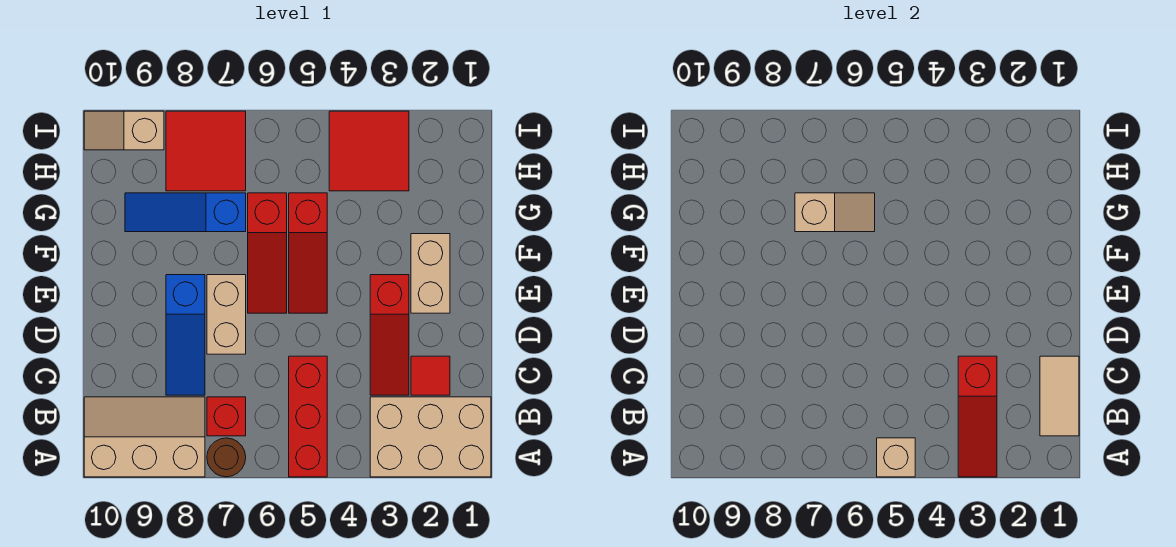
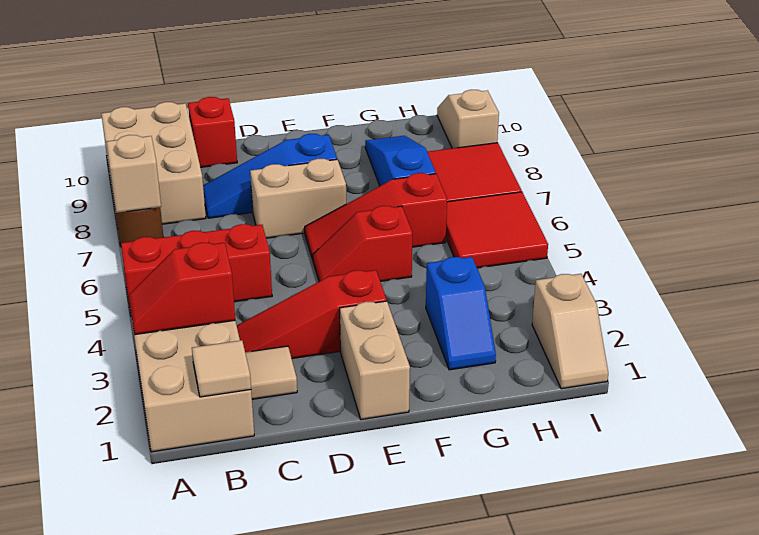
red slope A3:C3 level 2 top C -> red slope A3:B3 level 2 top B
tan brick A5 level 2 -> tan brick A7 level 2
tan slope A8:B10 level 1 top A -> tan brick A8:B10 level 1
tan tile B1:C1 level 2 -> tan tile B1 level 2
red brick B7 level 1 -> red brick C10 level 1
red tile C2 level 1 -> tan tile C2 level 1
tan brick E2:F2 level 1 -> tan brick E1:E2 level 1
red slope E5:G5 level 1 top G -> red slope E5:F5 level 1 top F
none -> blue slope G2:G3 level 1 top 3
tan slope G6:G7 level 2 top 7 -> tan slope I1:I2 level 1 top 2
red tile H3:I4 level 1 -> red tile H5:I6 level 1

